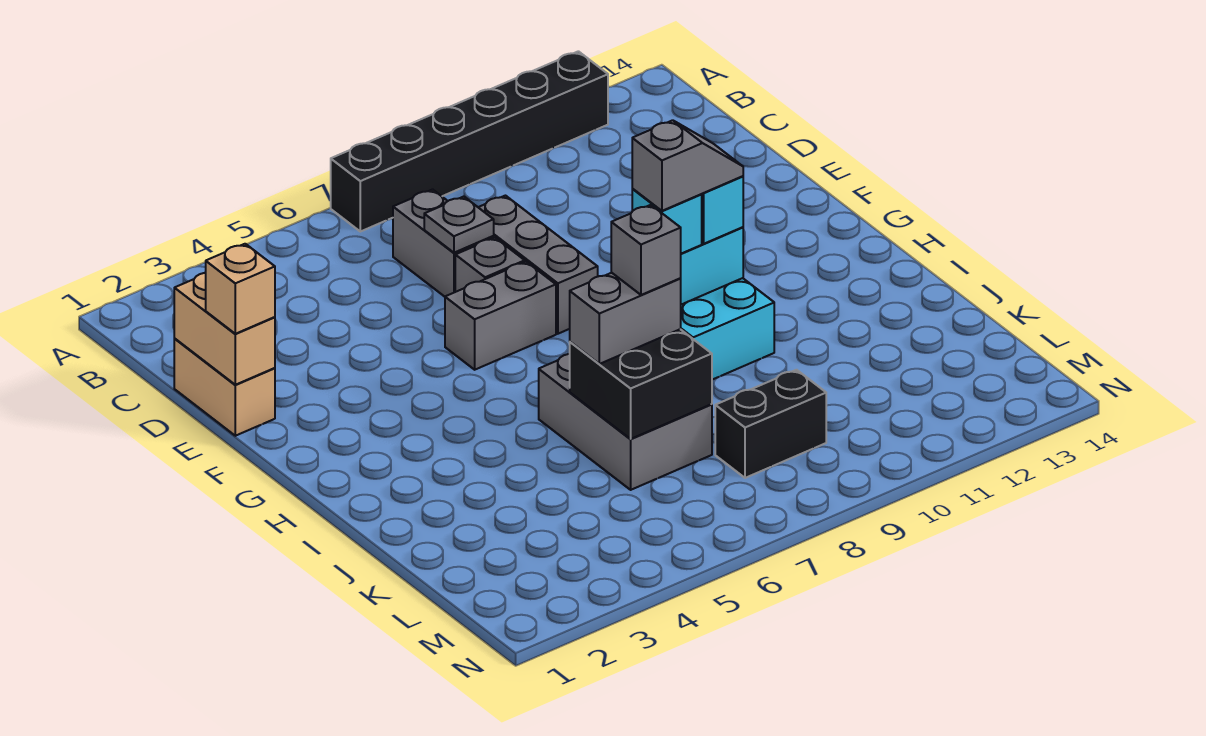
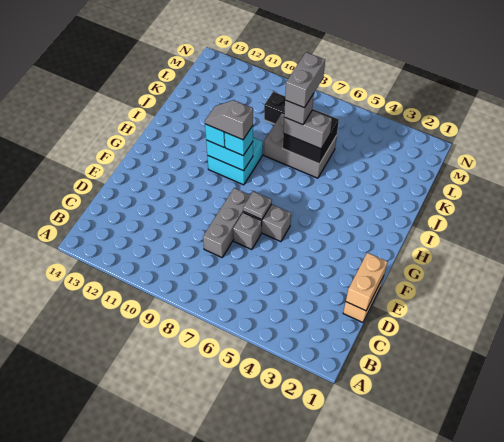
black brick A7:A12 level 1 -> none
grey brick C7:D7 level 1 -> grey brick J7:K7 level 5
grey plate D7 level 2 -> grey plate F7 level 2
tan brick E1 level 3 -> none
grey brick I6:K7 level 1 -> grey brick J6:K8 level 1

